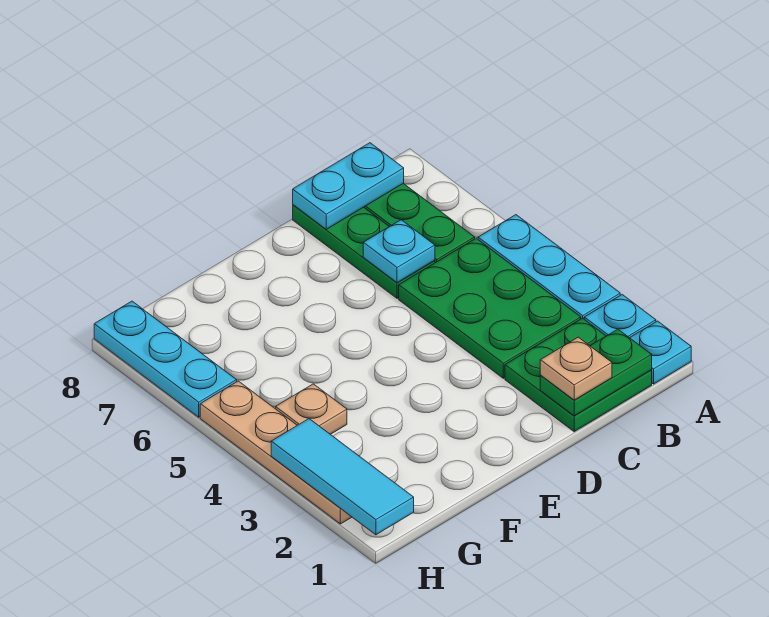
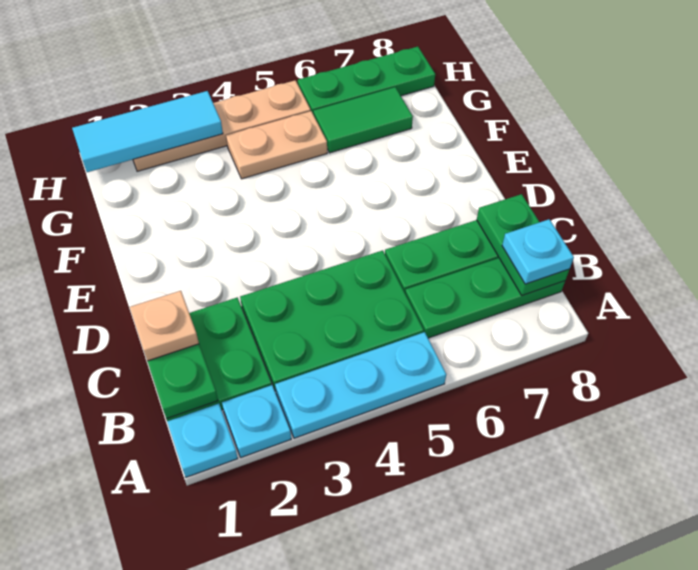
cyan plate B8:C8 level 2 -> green plate B8:C8 level 2
cyan plate C6 level 2 -> cyan plate B8 level 3
tan plate G4 level 1 -> tan plate G4:G5 level 1
none -> green tile G6:G7 level 1
cyan plate H6:H8 level 1 -> green plate H6:H8 level 1

